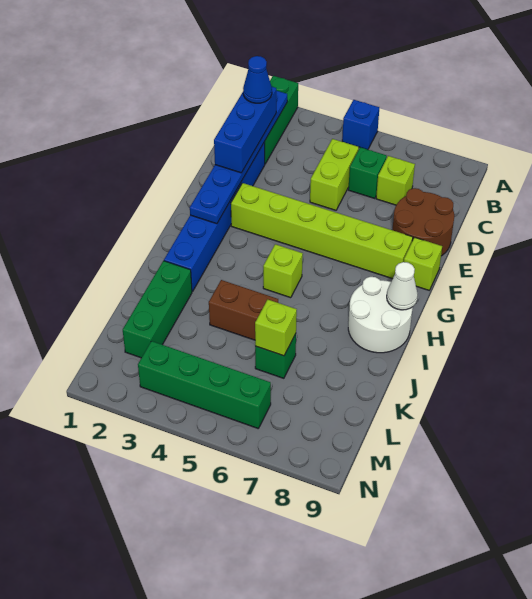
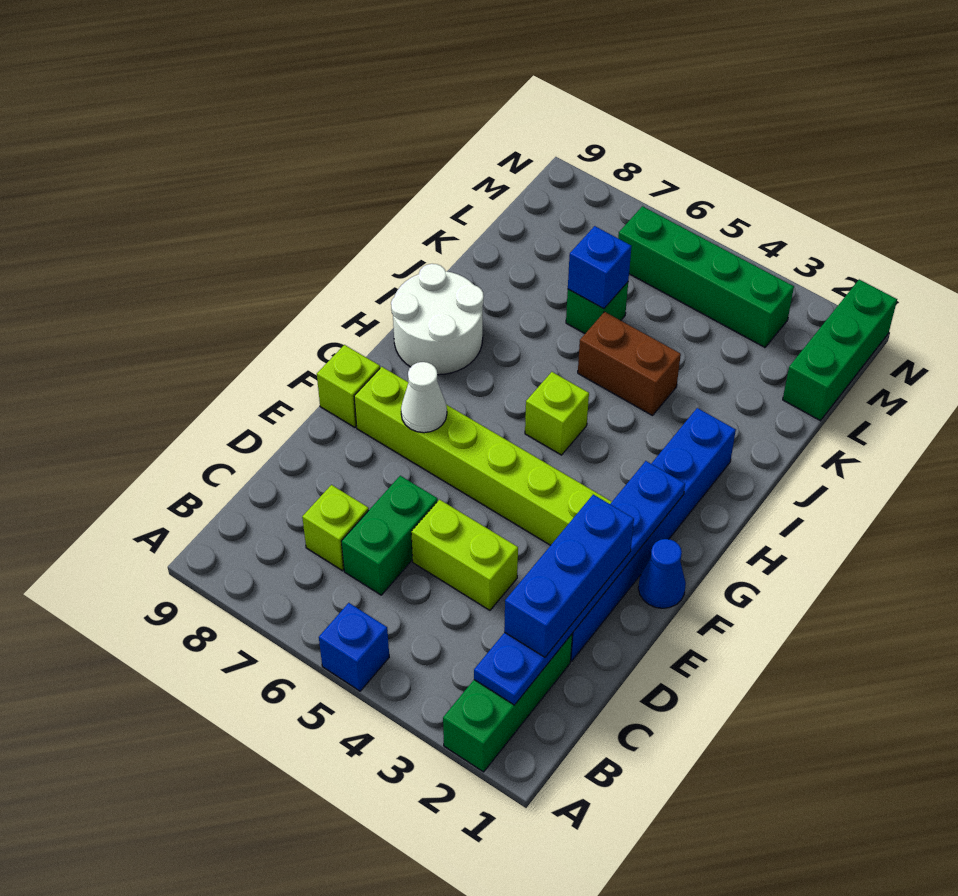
blue cone C2 level 4 -> blue cone F1 level 1
lime brick C5:D5 level 1 -> lime brick D4:D5 level 1
green brick C6 level 1 -> green brick C6:D6 level 1
brown round brick D8:E9 level 1 -> none
white cone H9 level 2 -> white cone F7 level 2
green brick J2:L2 level 1 -> green brick L1:N1 level 1
lime brick K6 level 2 -> blue brick K6 level 2

